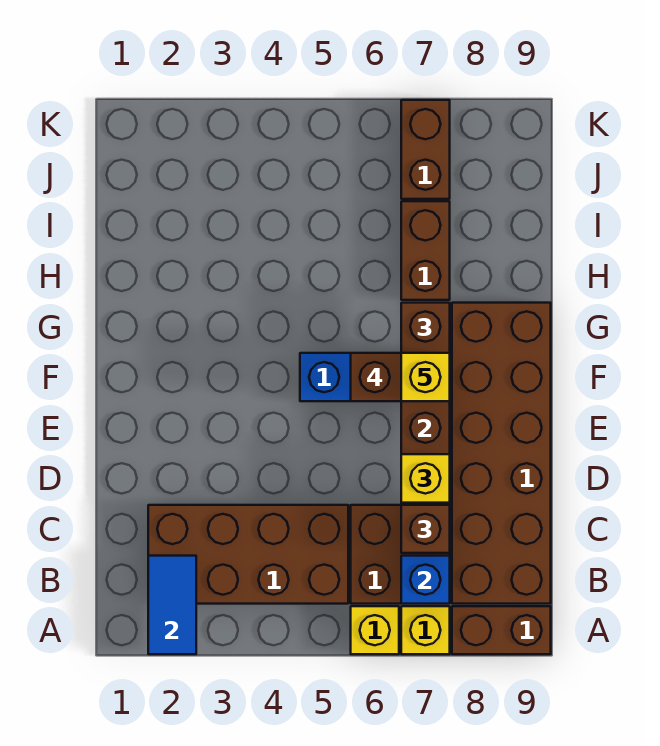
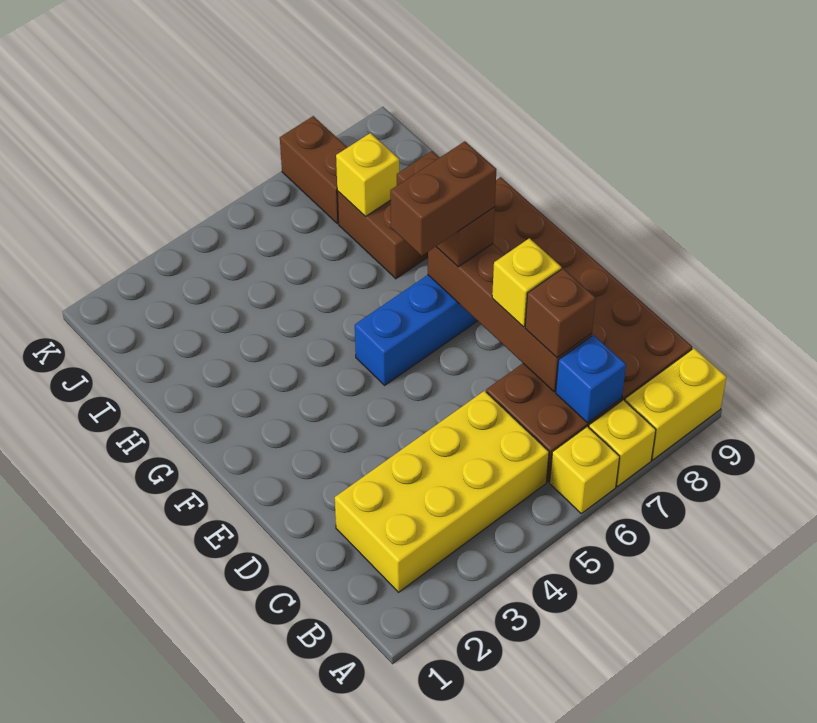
blue tile A2:B2 level 2 -> none
brown brick A8:A9 level 1 -> yellow brick A8:A9 level 1
brown brick B2:C5 level 1 -> yellow brick B2:C5 level 1
yellow brick F7 level 5 -> yellow brick I7 level 2

